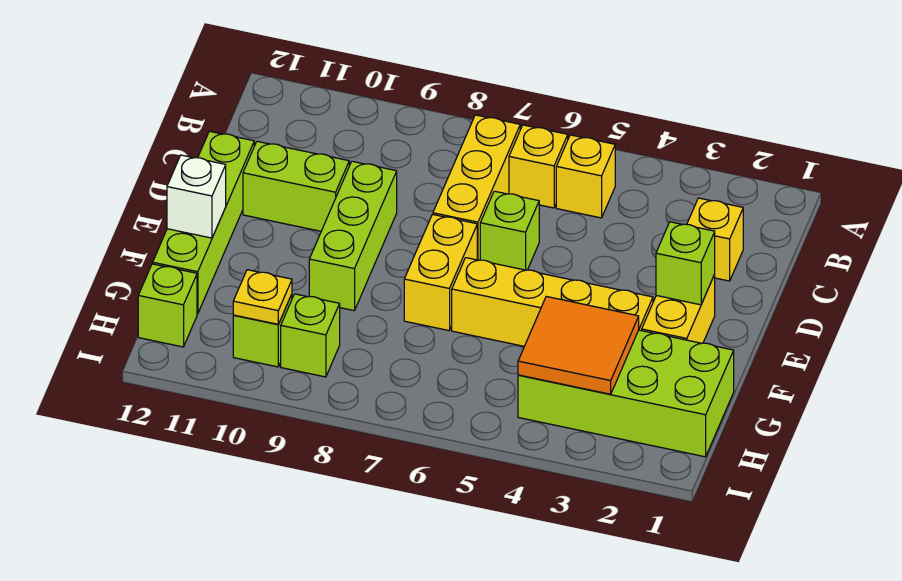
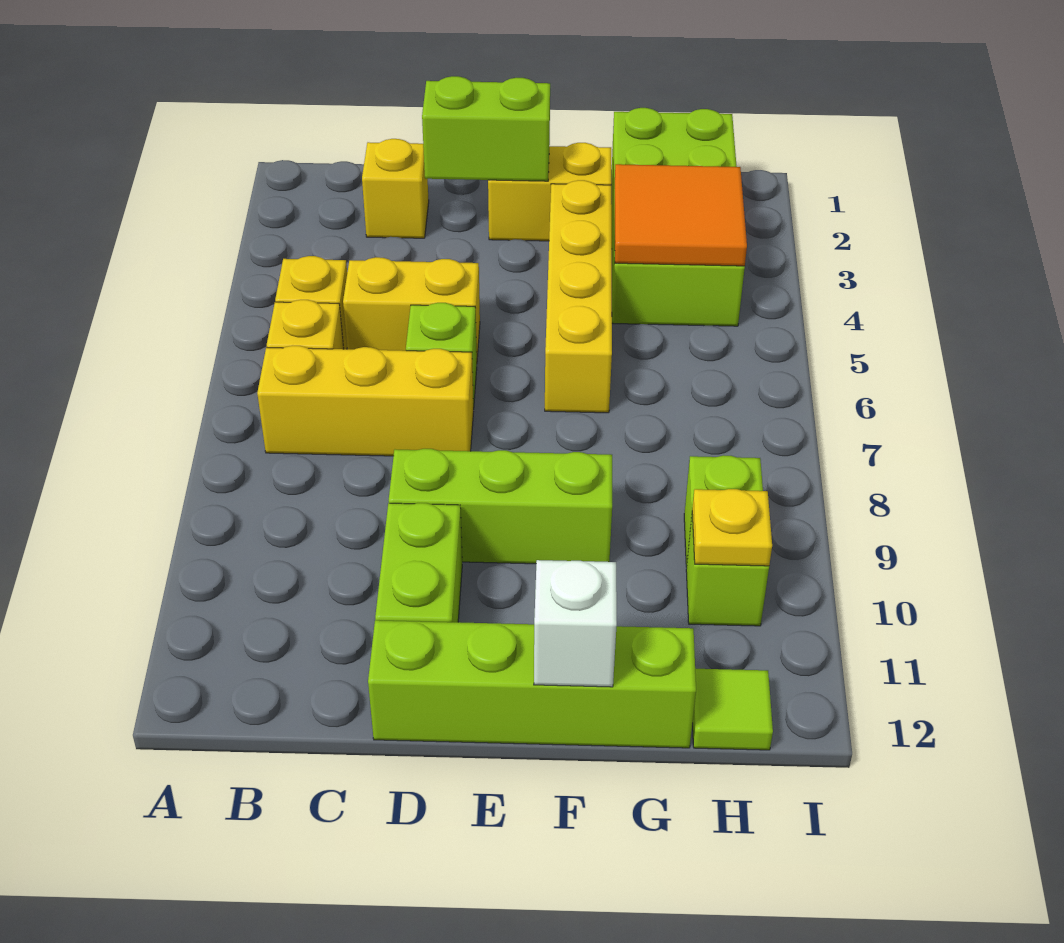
lime brick E2 level 2 -> lime brick D2:E2 level 2
yellow brick E7:F7 level 1 -> yellow brick C5:D5 level 1
lime brick H12 level 1 -> lime tile H12 level 1

